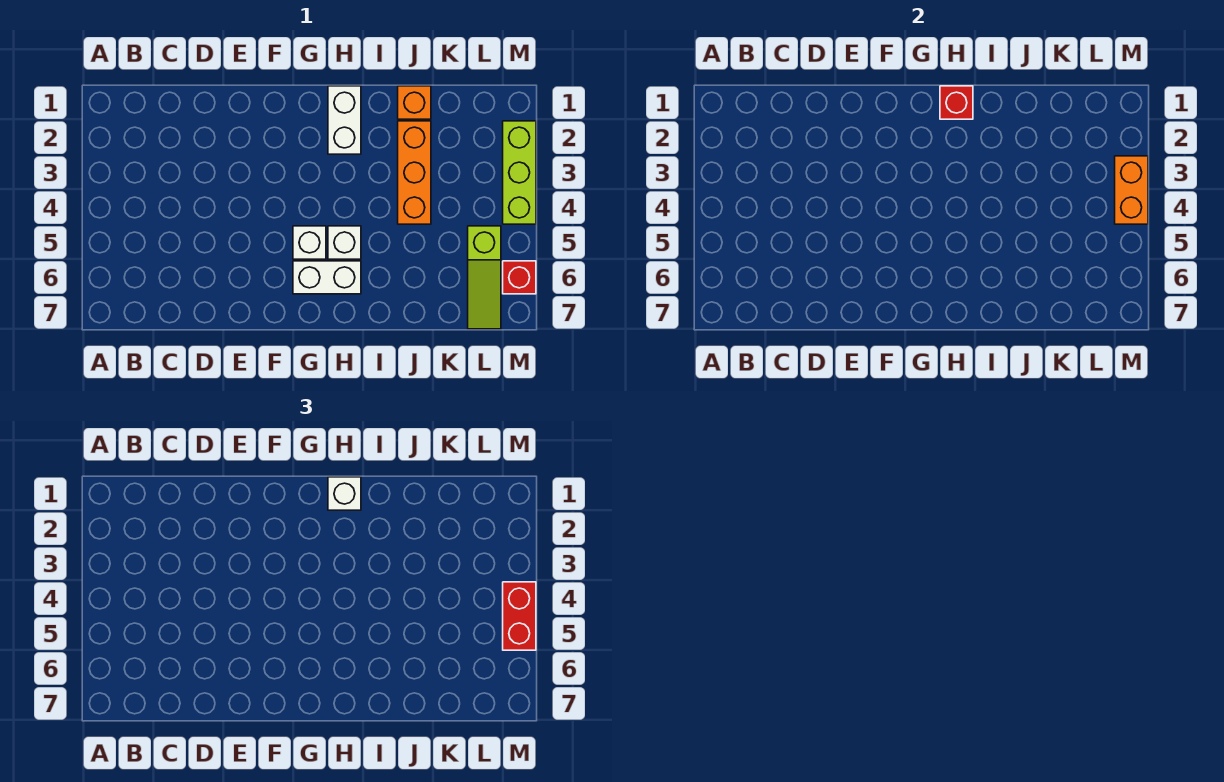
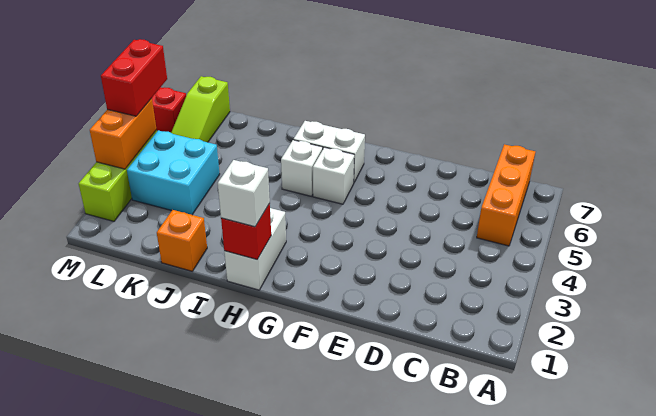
orange brick J2:J4 level 1 -> orange brick B5:B7 level 1
none -> cyan brick K3:L4 level 1
lime slope L5:L7 level 1 top 5 -> lime slope L5:L7 level 1 top 7

